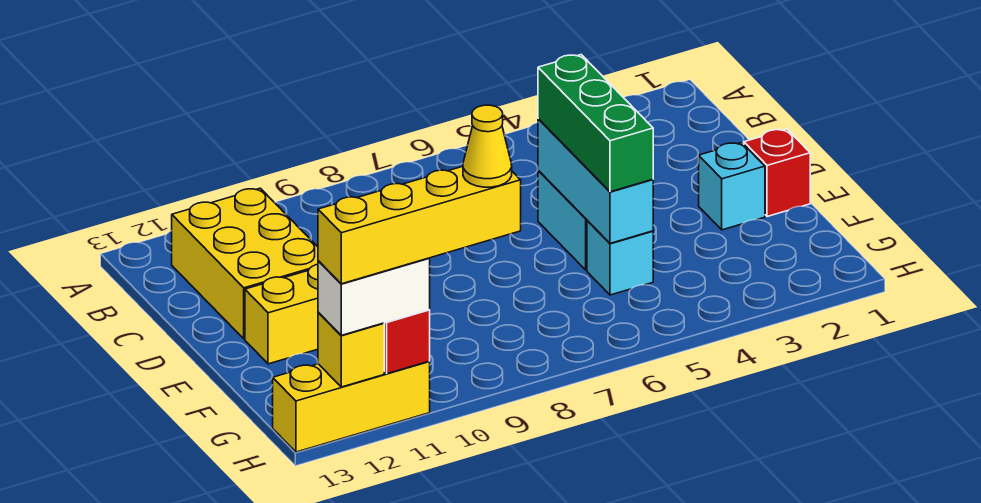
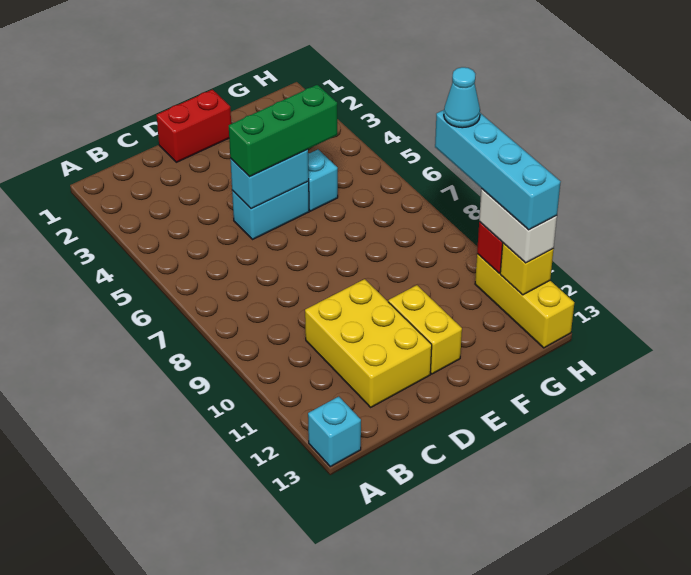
yellow brick B11:D12 level 1 -> yellow brick C10:D12 level 1
cyan brick D5:F5 level 2 -> cyan brick D5:E5 level 2
red brick E1 level 1 -> red brick D1:E1 level 1
cyan brick E2 level 1 -> cyan brick A13 level 1
yellow brick H9:H12 level 4 -> cyan brick H9:H12 level 4
yellow cone H9 level 5 -> cyan cone H9 level 5

